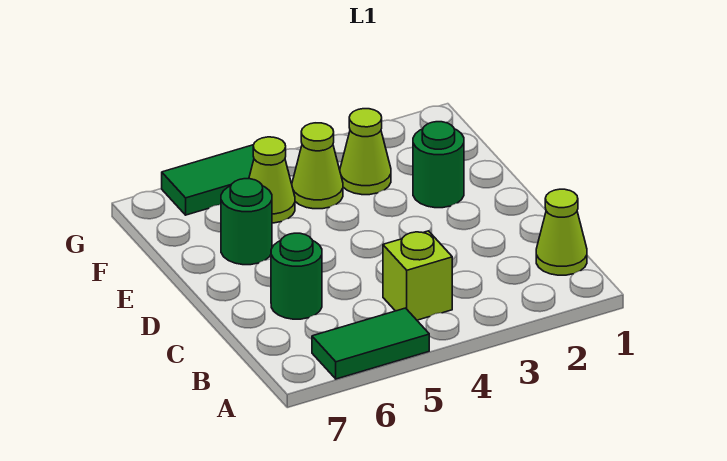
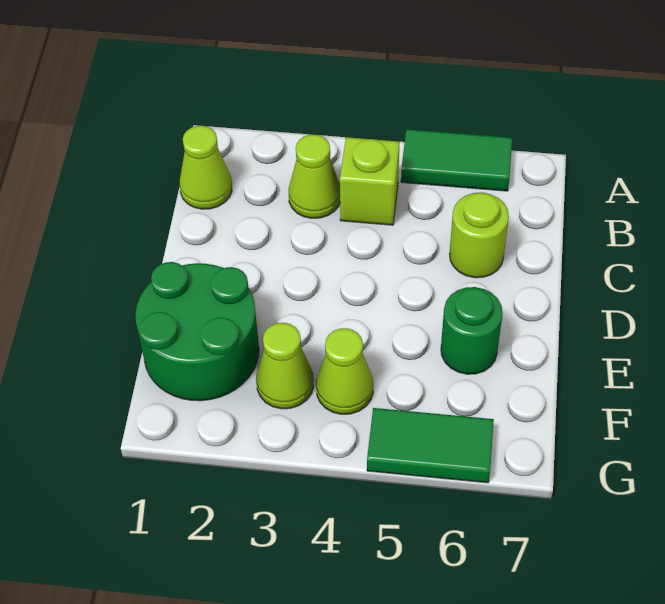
green round brick C6 level 1 -> lime round brick C6 level 1
green round brick E2 level 1 -> green round brick E1:F2 level 1
lime cone F5 level 1 -> lime cone B3 level 1

